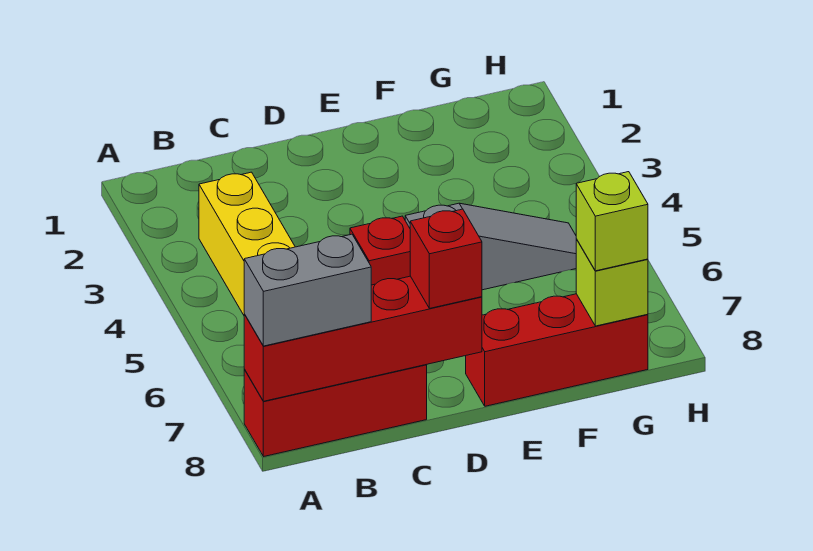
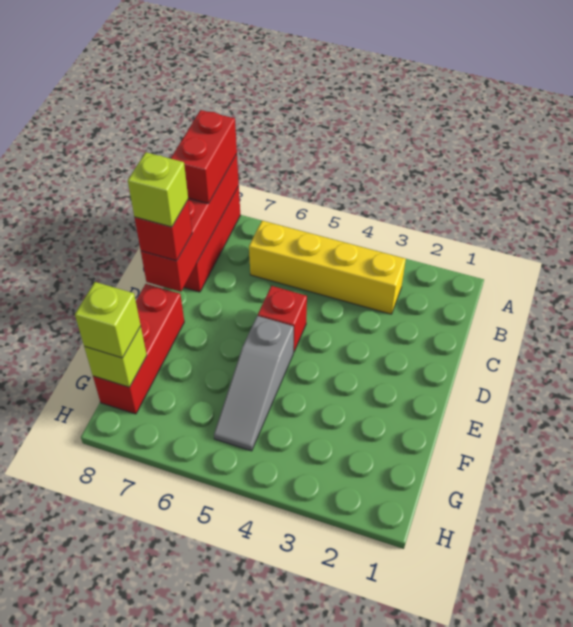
grey brick A8:B8 level 3 -> red brick A8:B8 level 3
none -> lime brick D8 level 4

